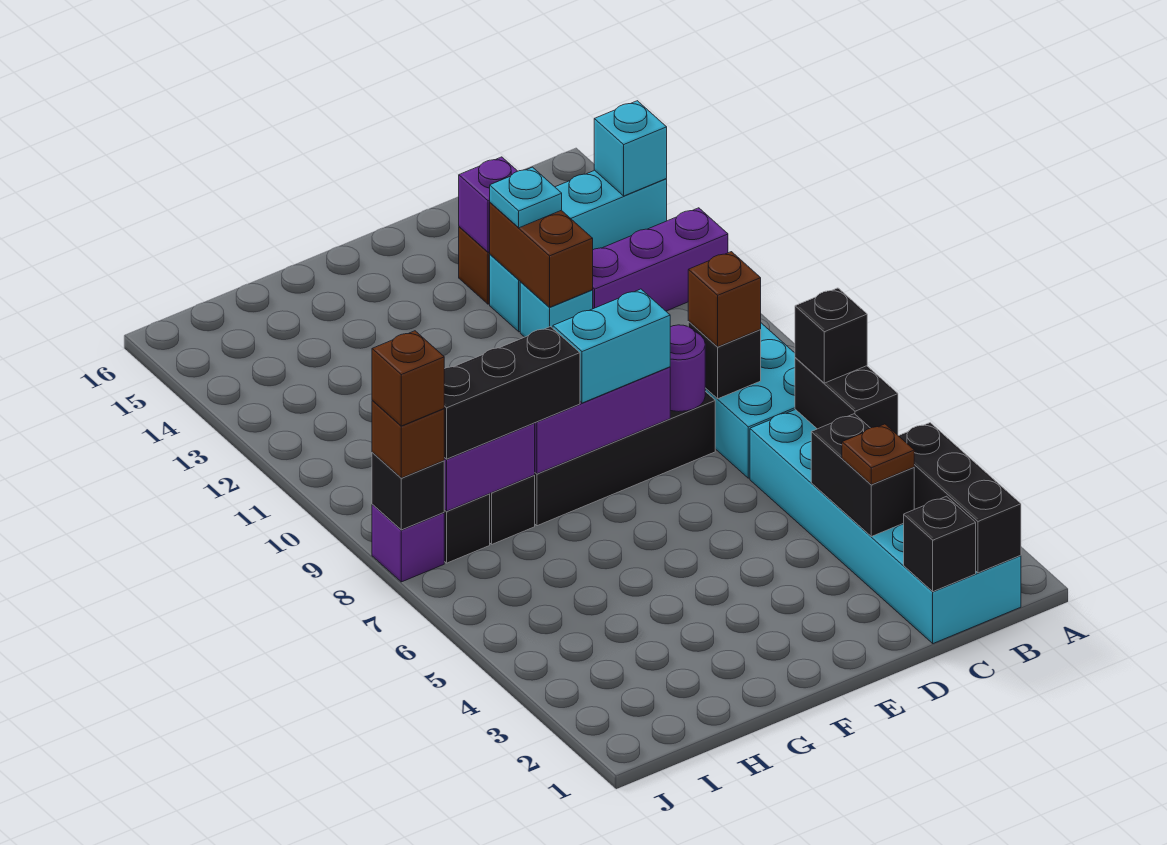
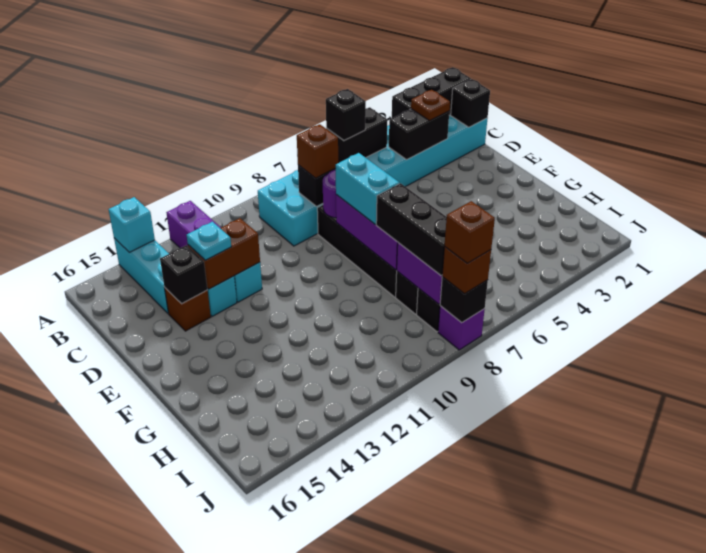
purple brick D14 level 2 -> black brick D14 level 2

